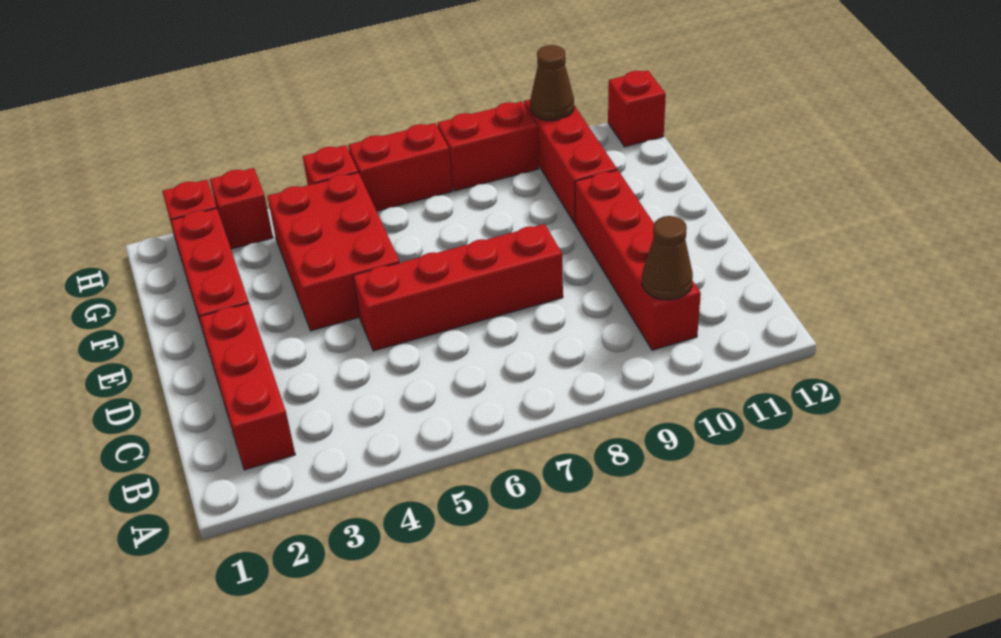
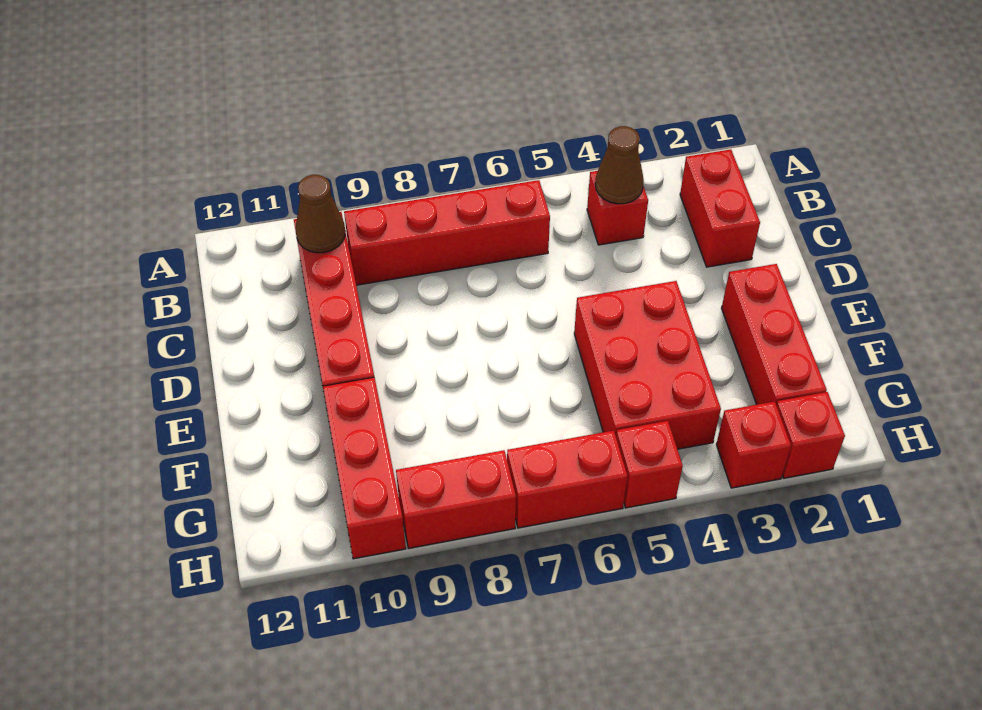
red brick B2:D2 level 1 -> red brick B2:C2 level 1
red brick D5:D8 level 1 -> red brick B6:B9 level 1
brown cone H10 level 2 -> brown cone B4 level 2
red brick H12 level 1 -> red brick B4 level 1

